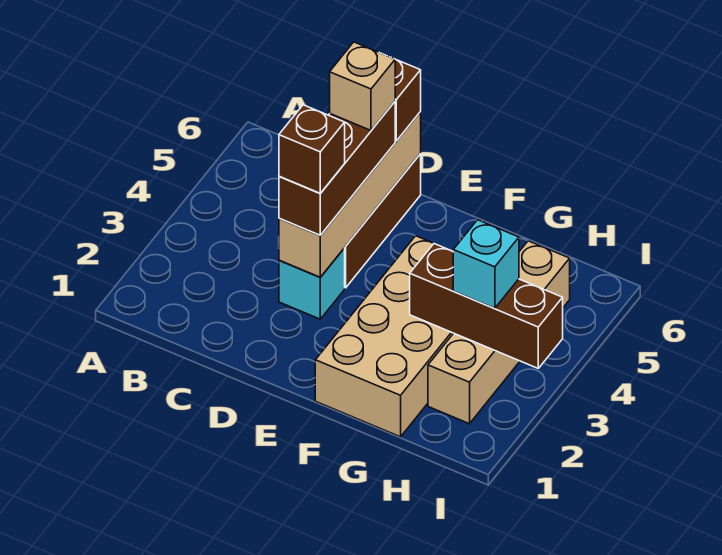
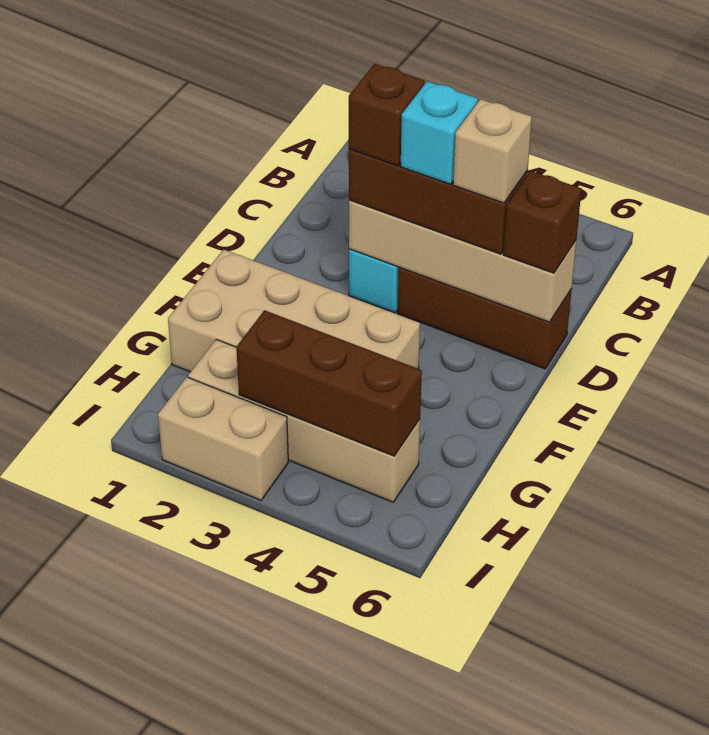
brown brick G3:I3 level 2 -> brown brick H3:H5 level 2
cyan brick H3 level 3 -> cyan brick D4 level 4
none -> tan brick I2:I3 level 1

